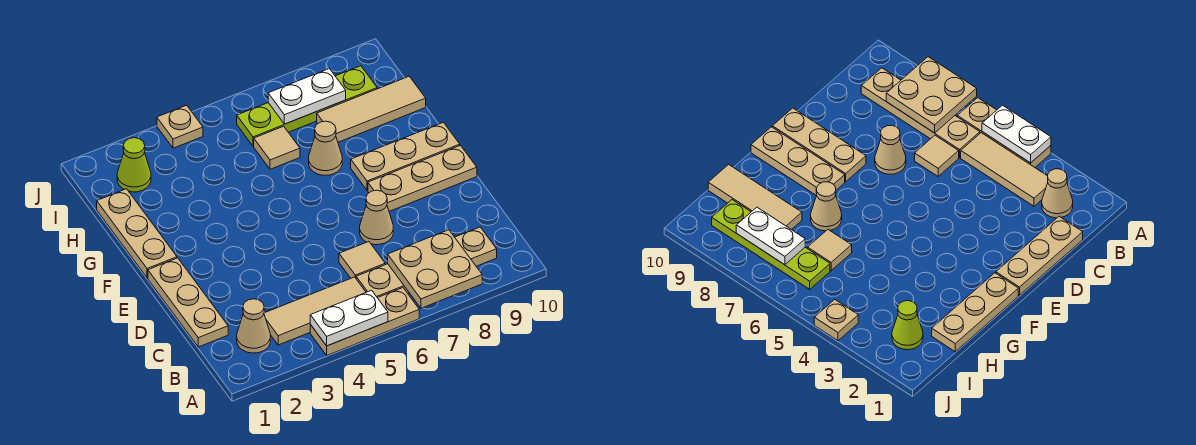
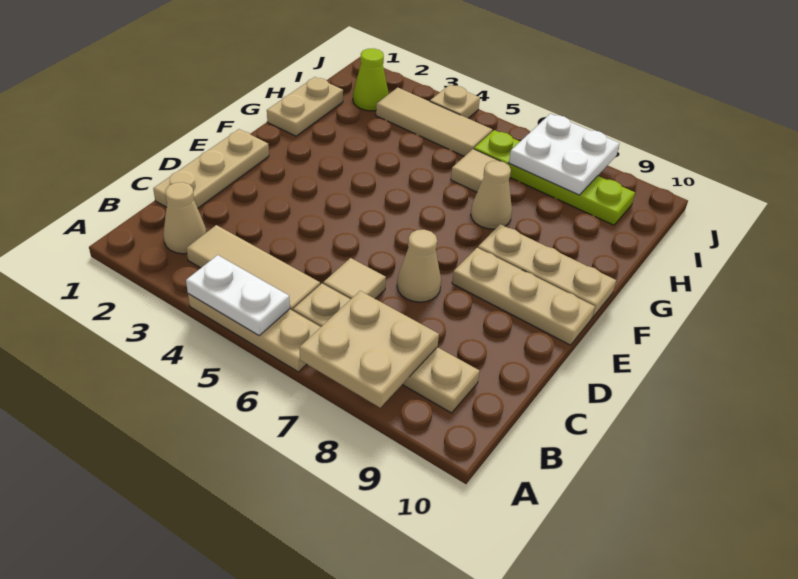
tan plate F1:H1 level 1 -> tan plate G1:H1 level 1
tan tile H8:H10 level 1 -> tan tile I3:I5 level 1
white plate I7:I8 level 2 -> white plate I7:J8 level 2

